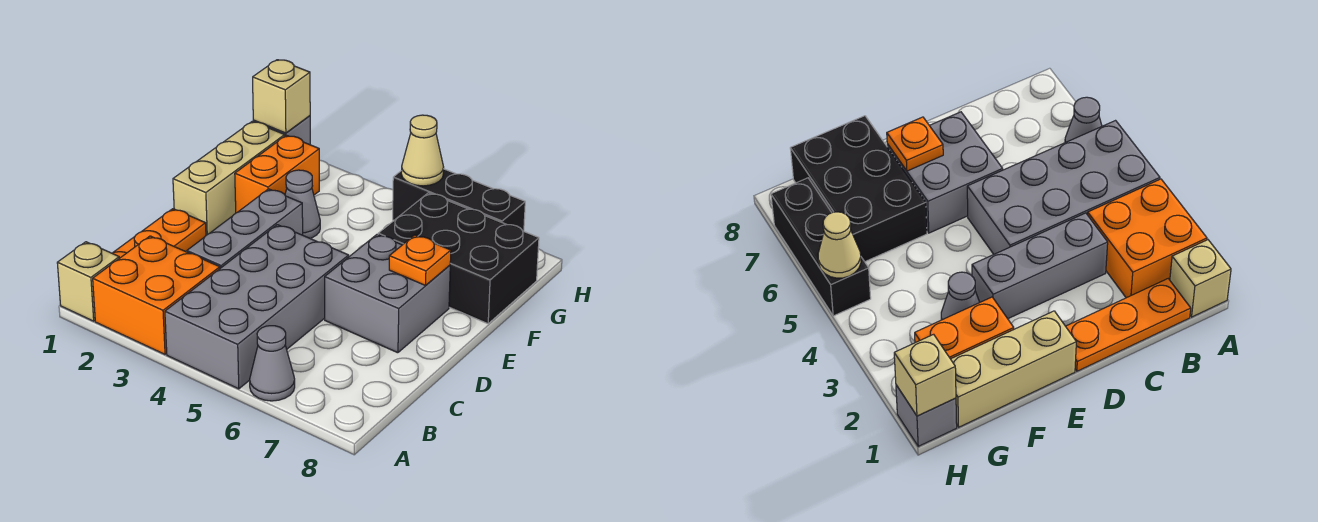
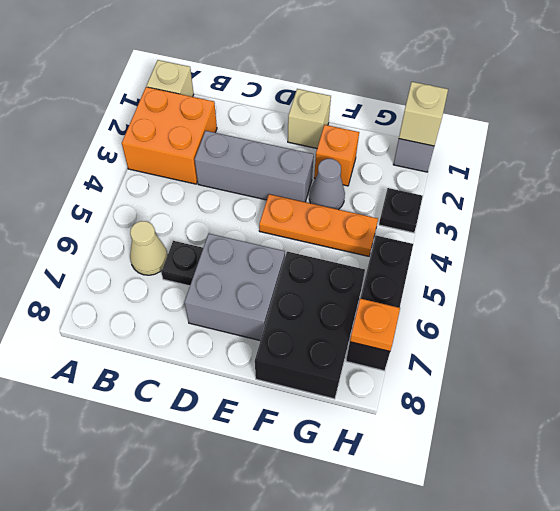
grey brick A4:D5 level 1 -> none
grey cone A6 level 1 -> none
orange plate B1:D1 level 1 -> orange plate E4:G4 level 1
none -> black plate C6 level 1
tan brick E1:G1 level 1 -> tan brick E1 level 1
orange plate E7 level 2 -> orange plate H7 level 2
orange brick F2:G2 level 1 -> orange brick F2 level 1
none -> black plate H3 level 1
tan cone H5 level 2 -> tan cone B6 level 1

